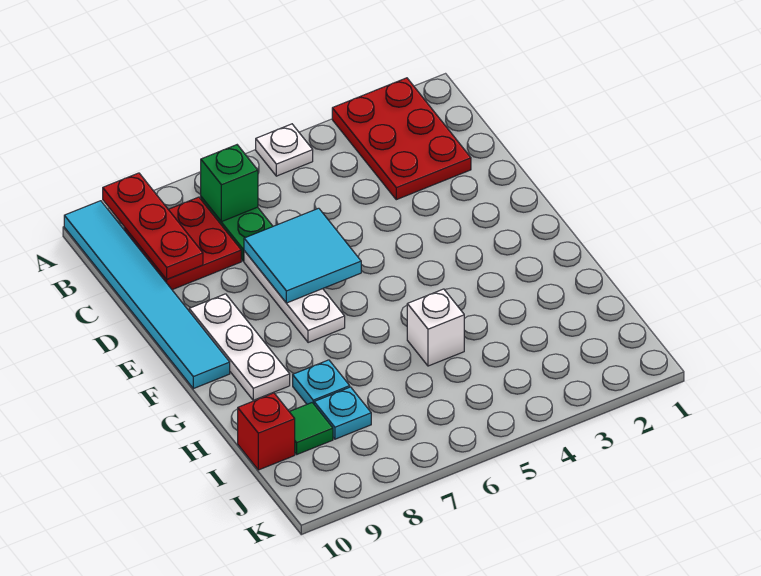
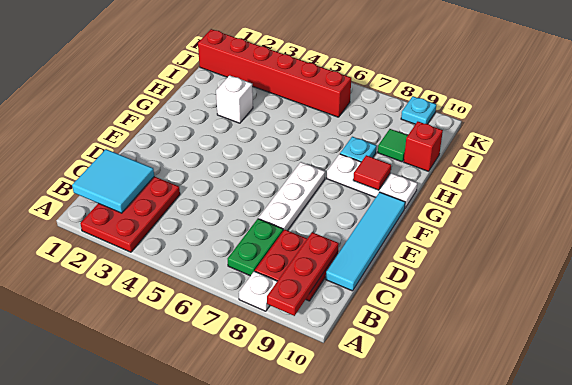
white plate A5 level 1 -> white plate A8 level 1
cyan tile A10:F10 level 1 -> cyan tile C10:F10 level 1
green brick B7 level 2 -> none
cyan tile D6:E7 level 2 -> cyan tile B1:C2 level 2
white plate E9:G9 level 1 -> white plate G8:G10 level 1
none -> red tile G9 level 2
white brick H5 level 1 -> white brick H3 level 1
cyan plate I8 level 1 -> cyan plate K9 level 1
none -> red brick J1:J6 level 1

